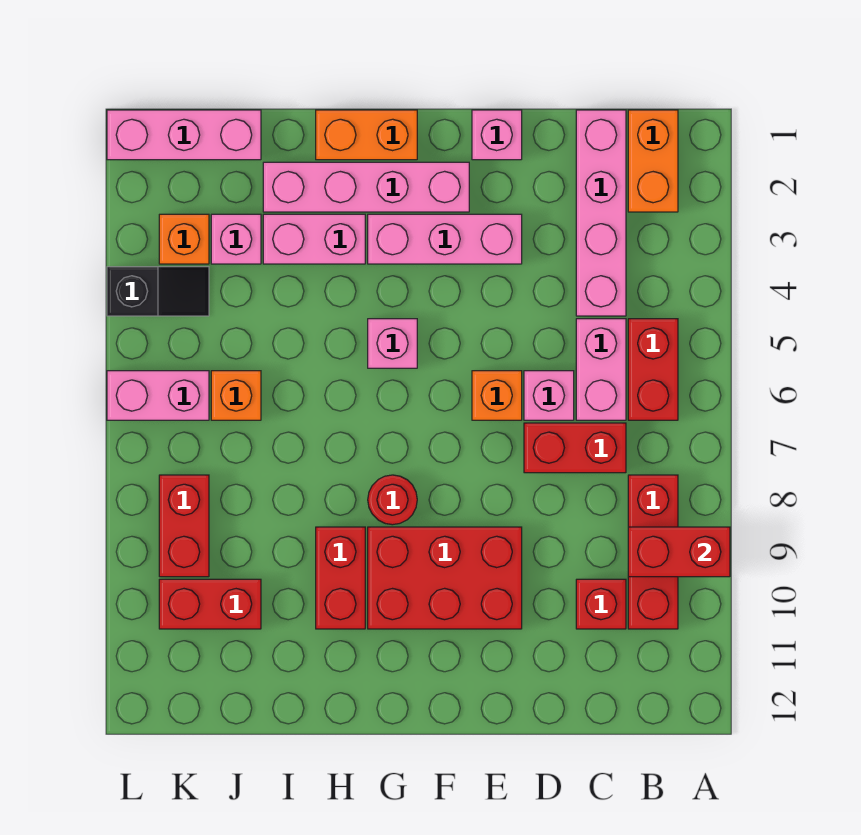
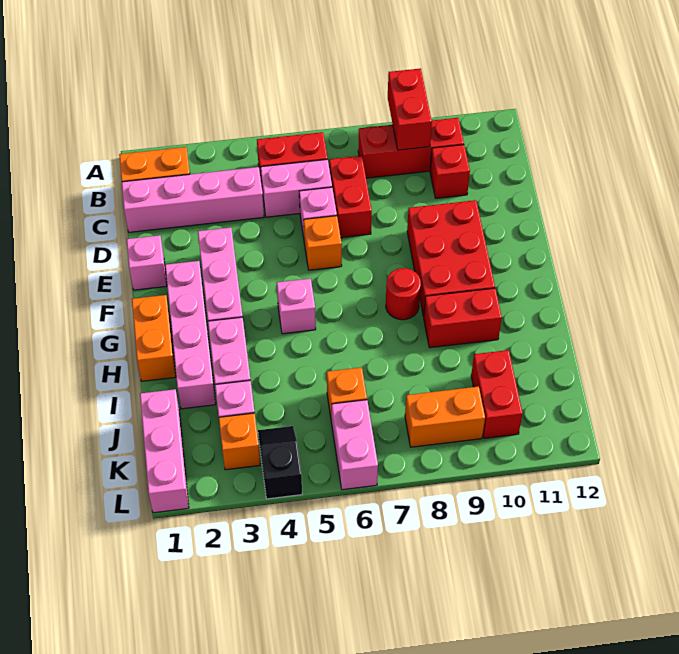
red brick K8:K9 level 1 -> orange brick K8:K9 level 1

